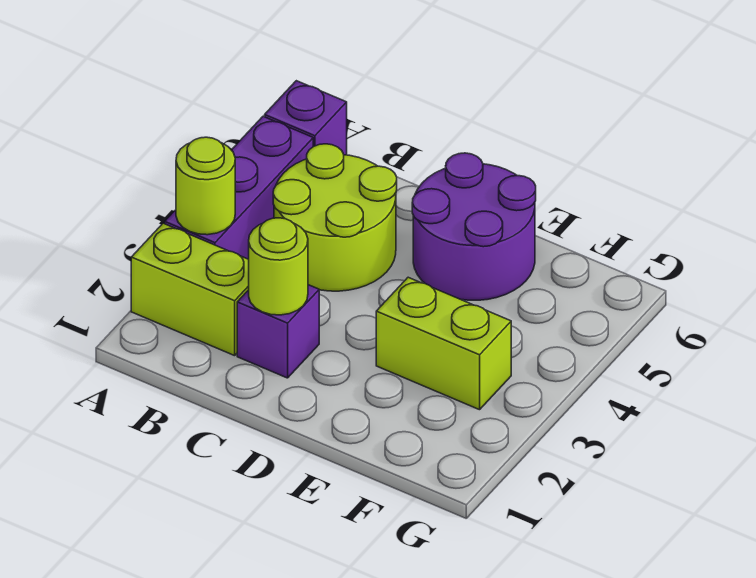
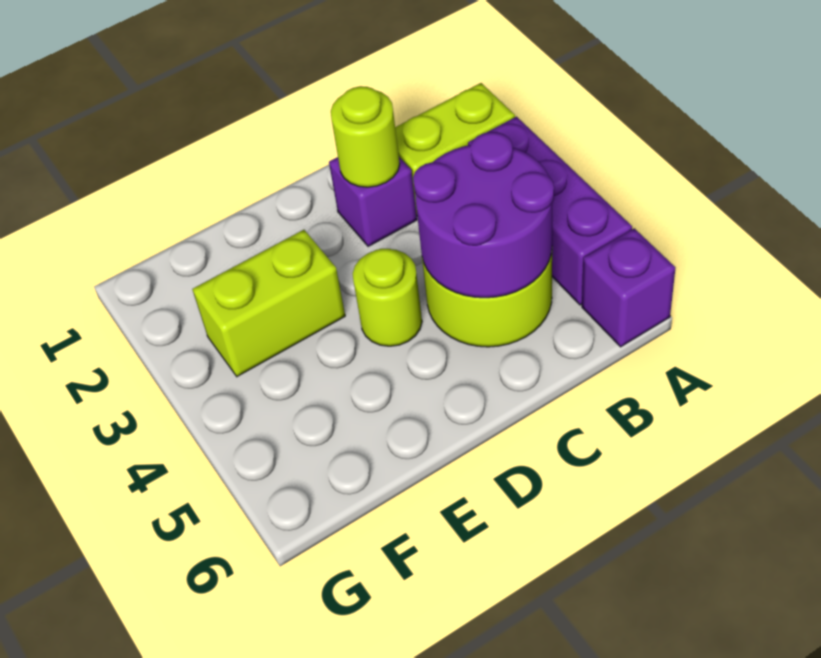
lime round brick A3 level 2 -> lime round brick D4 level 1
purple round brick D5:E6 level 1 -> purple round brick B4:C5 level 2

